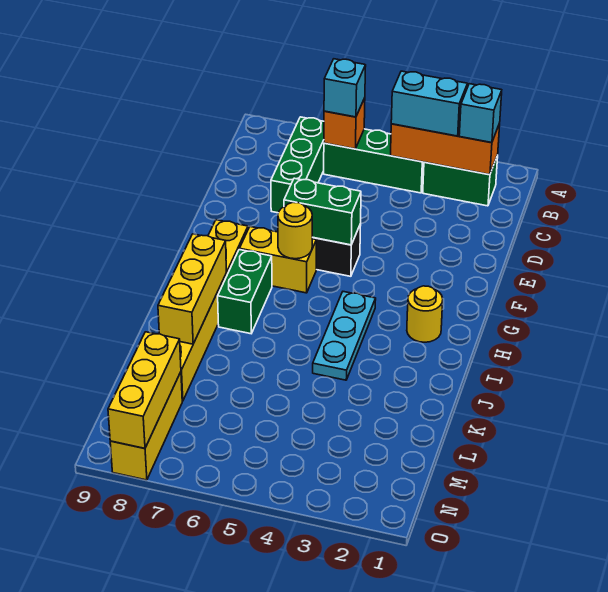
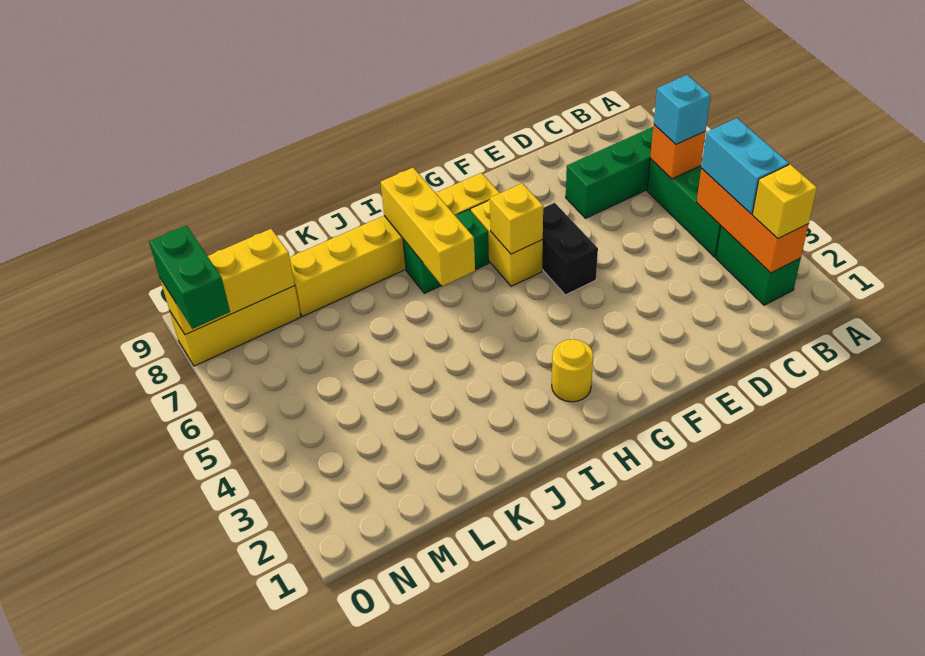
cyan brick B2 level 3 -> yellow brick B2 level 3
green brick F5:F6 level 2 -> green brick O7:O8 level 3
yellow round brick G6 level 2 -> yellow brick G6 level 2
cyan plate H4:J4 level 1 -> none
yellow brick I8:K8 level 2 -> yellow brick I6:I8 level 2

